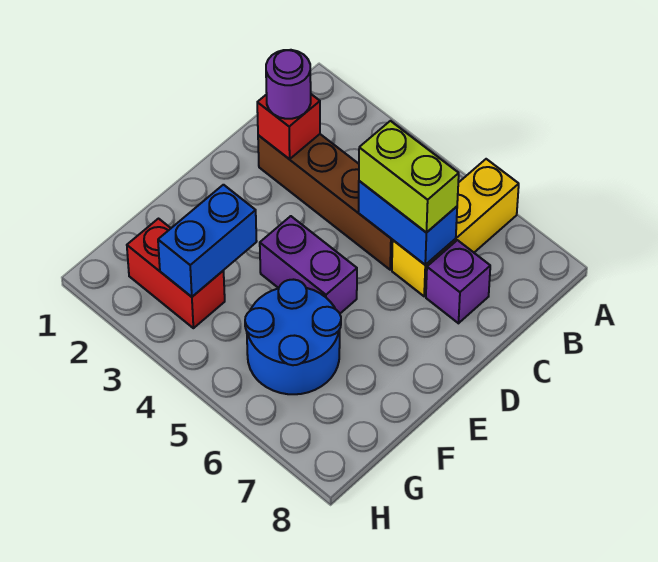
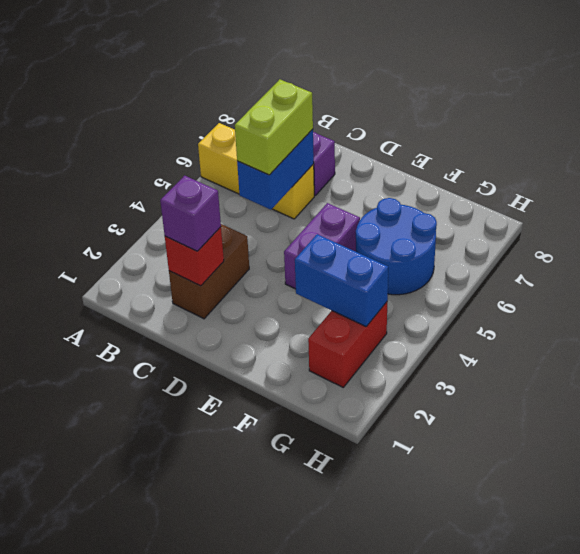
brown brick C2:C5 level 1 -> brown brick C2:C3 level 1
purple round brick C2 level 3 -> purple brick C2 level 3

